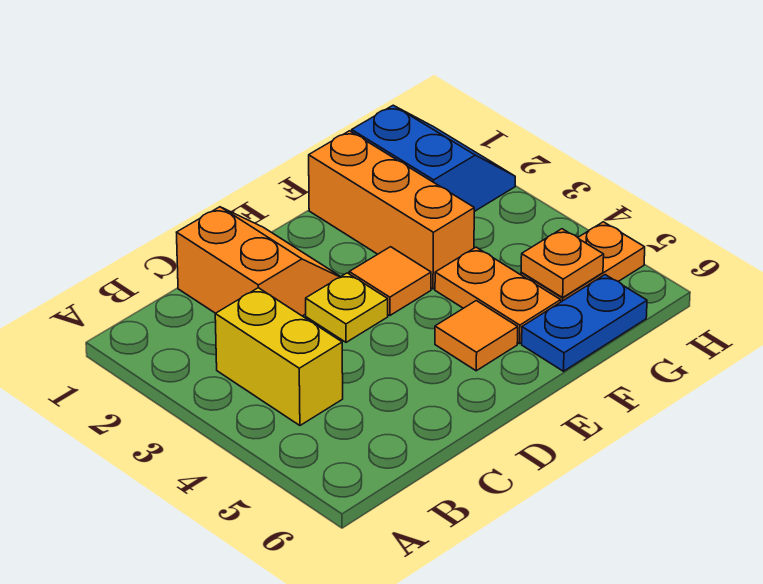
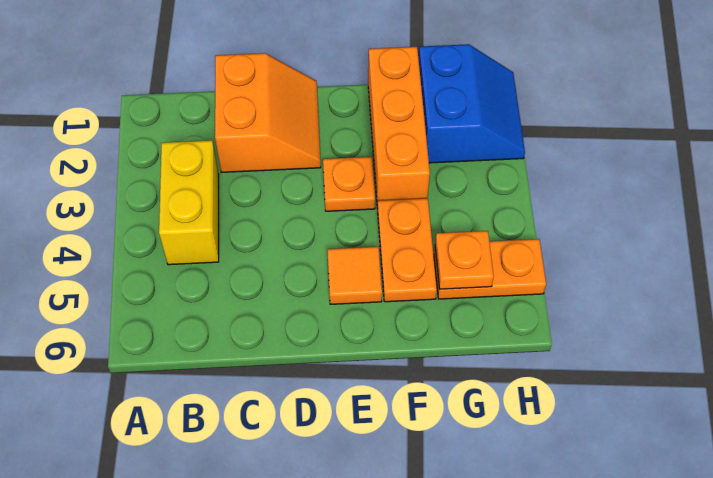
yellow plate D3 level 1 -> none
orange tile E3 level 1 -> orange plate E3 level 1
blue plate F6:G6 level 1 -> none

